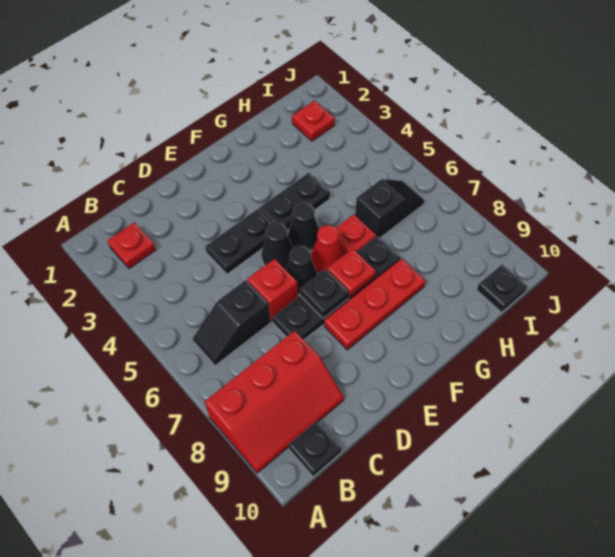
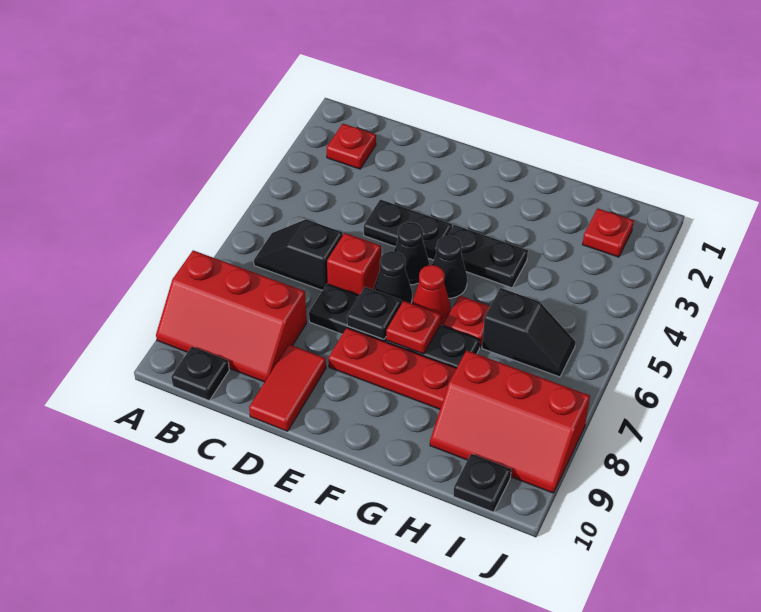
none -> red tile D9:D10 level 1
none -> red slope H8:J9 level 1 top 8

